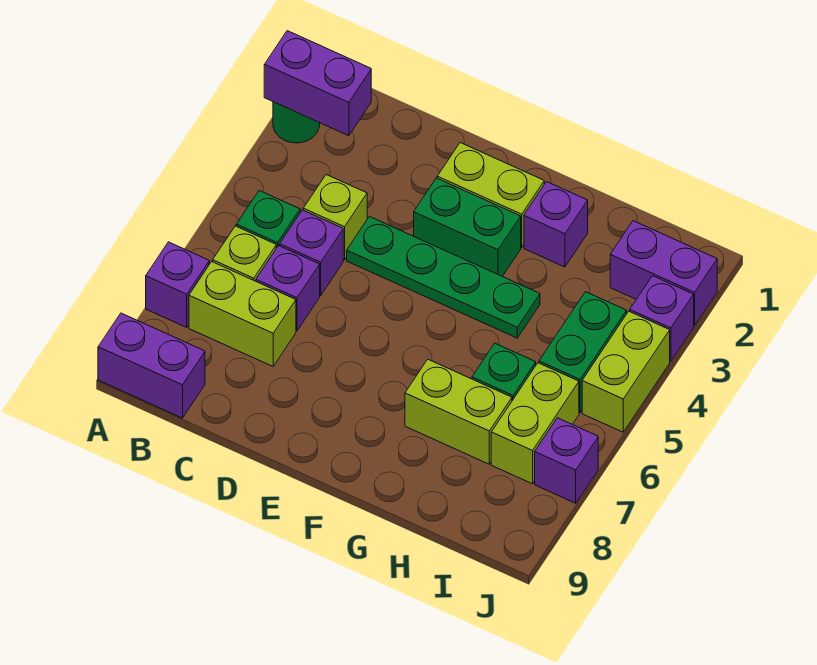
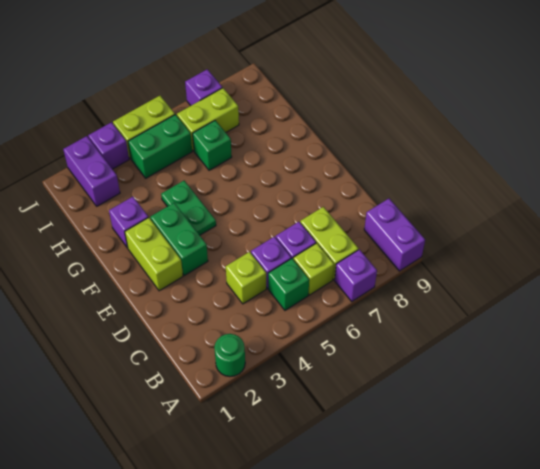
purple brick A2:B2 level 2 -> none
green plate D4:G4 level 1 -> green plate F4:G4 level 1
lime brick G7:H7 level 1 -> none

